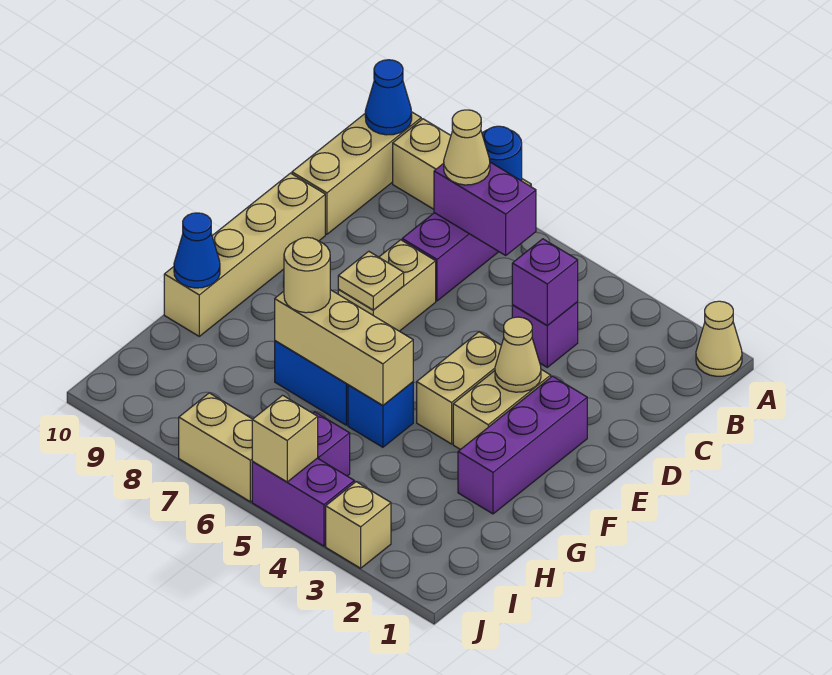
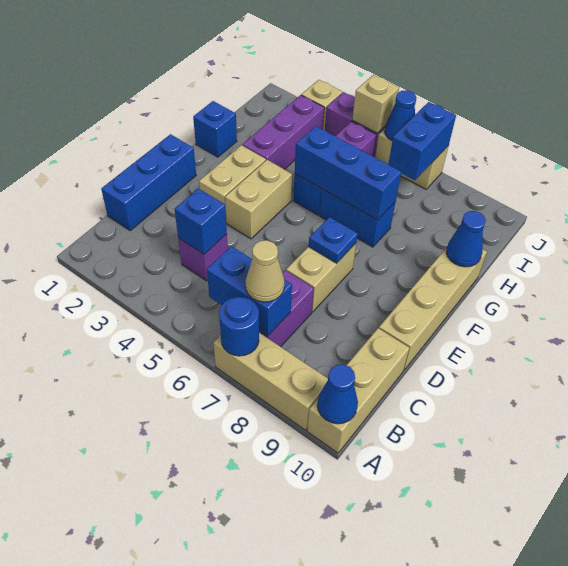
tan cone A1 level 1 -> none
purple brick B6:B7 level 2 -> blue brick B6:B7 level 2
none -> blue brick C1:E1 level 1
purple brick C4 level 2 -> blue brick C4 level 2
purple brick E2:G2 level 1 -> purple brick G3:I3 level 1
tan cone E3 level 2 -> none
tan plate E7 level 2 -> blue plate E7 level 2
none -> blue brick G1 level 1
tan brick G5:G7 level 2 -> blue brick G5:G7 level 2
tan round brick G7 level 3 -> none
none -> blue brick I7:J7 level 2
none -> blue cone J6 level 2

